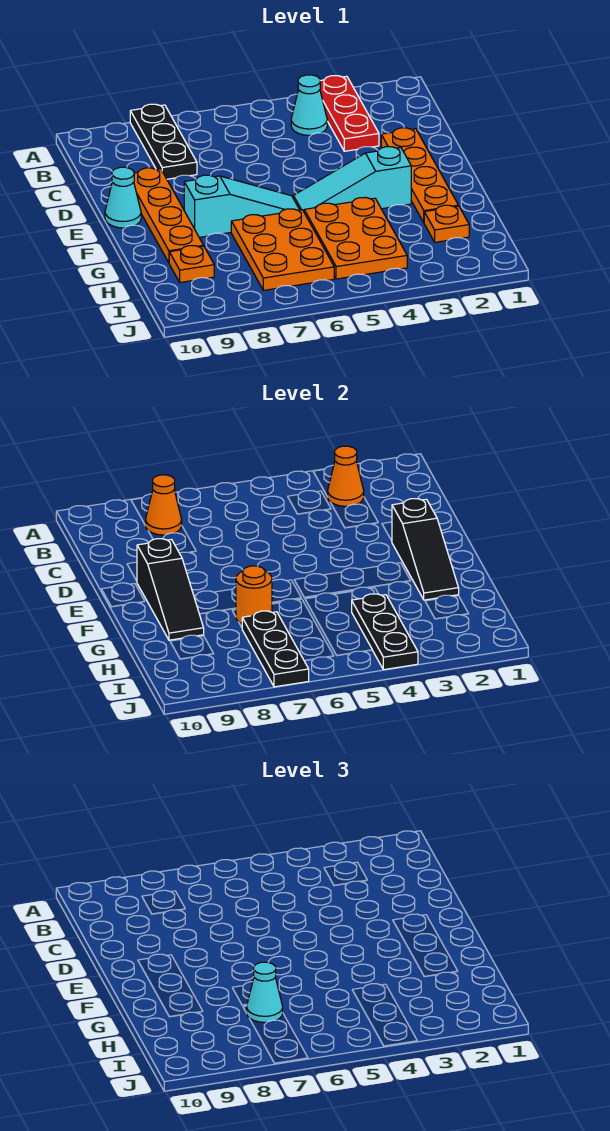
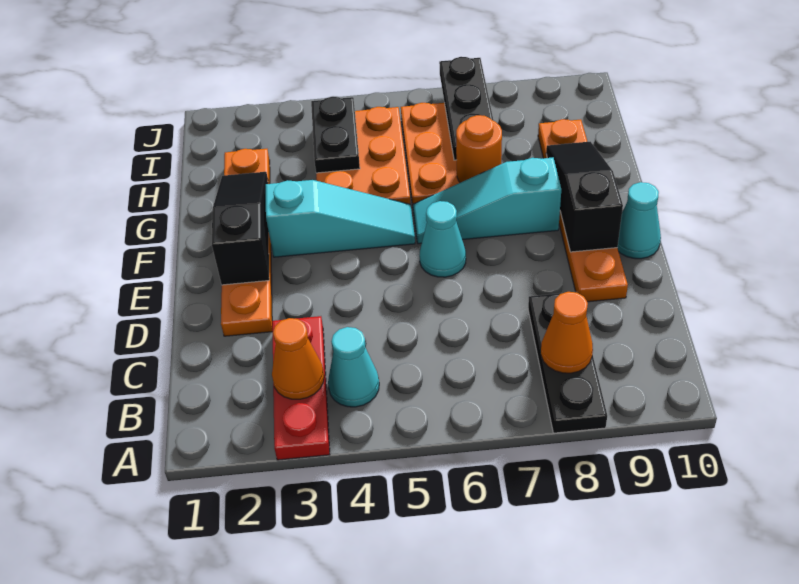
black plate H4:J4 level 2 -> black plate H4:I4 level 2
cyan cone H7 level 3 -> cyan cone E6 level 1

